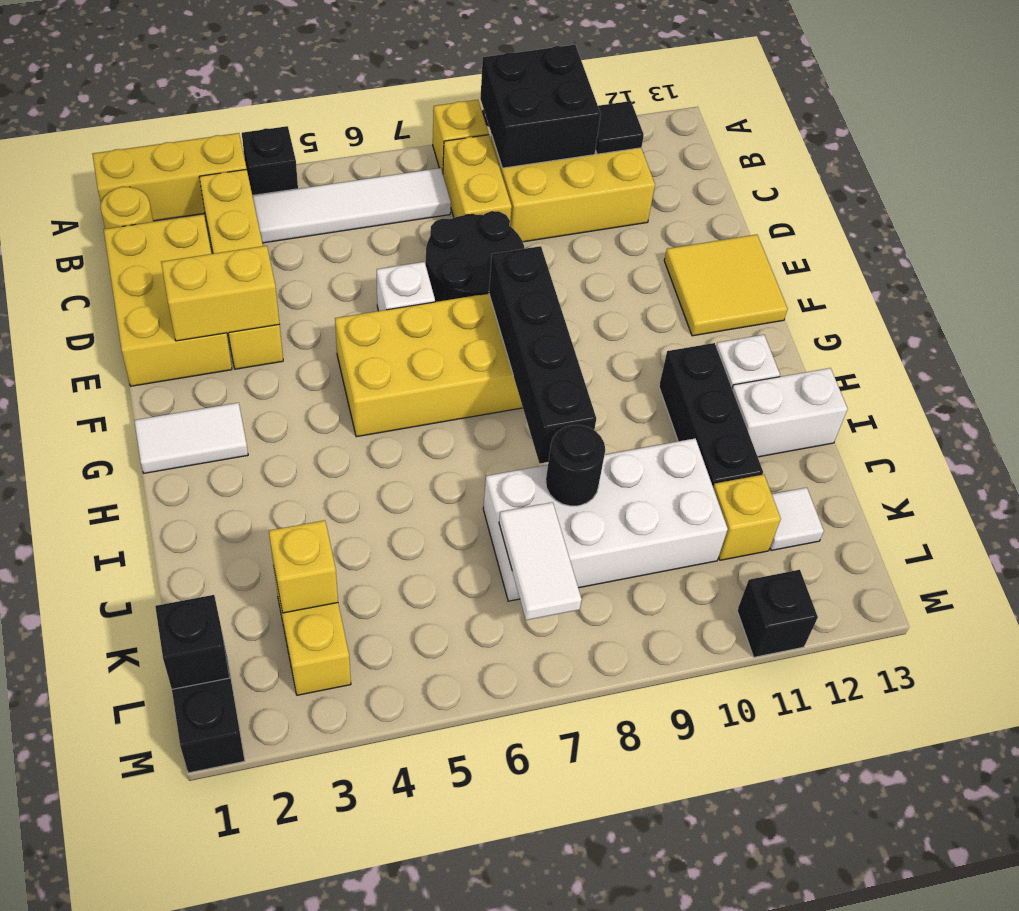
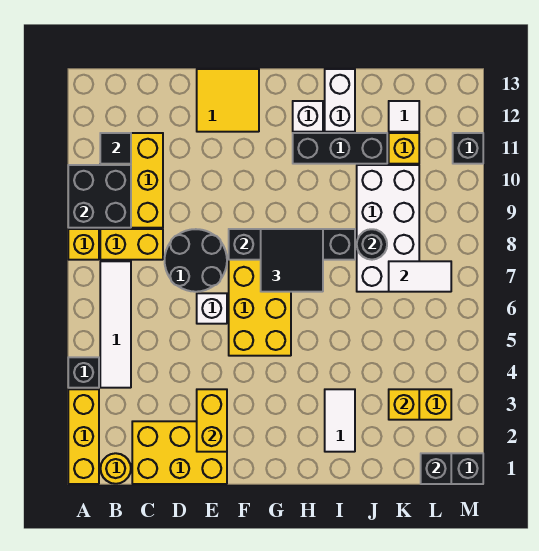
yellow brick B3:E3 level 1 -> none
white tile G1:G2 level 1 -> white tile I2:I3 level 1
none -> black tile G7:H8 level 3

